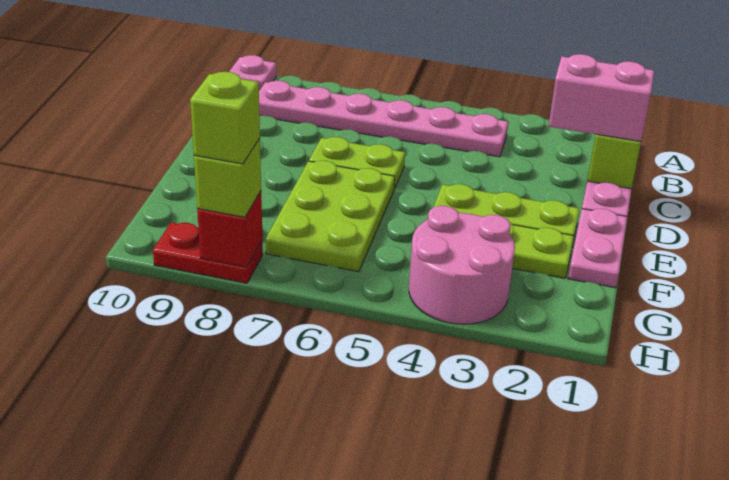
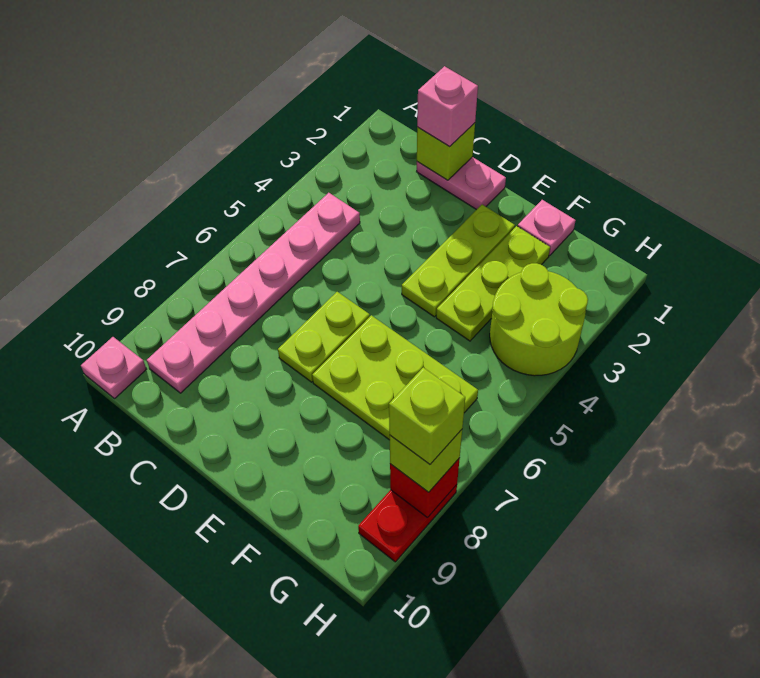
pink brick C1:C2 level 3 -> pink brick C1 level 3
pink plate E1:F1 level 1 -> pink plate F1 level 1
pink round brick G3:H4 level 1 -> lime round brick G3:H4 level 1

